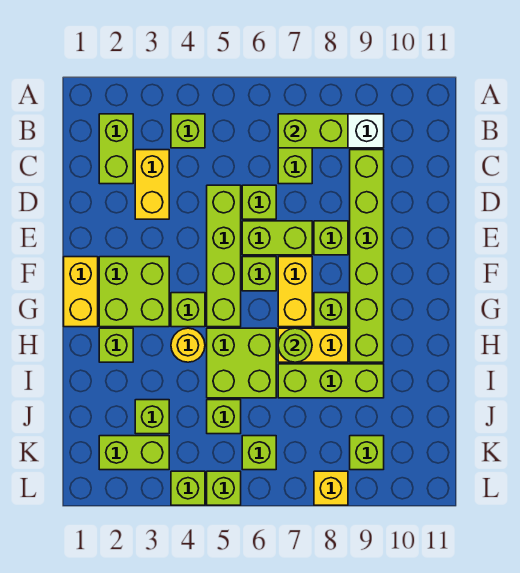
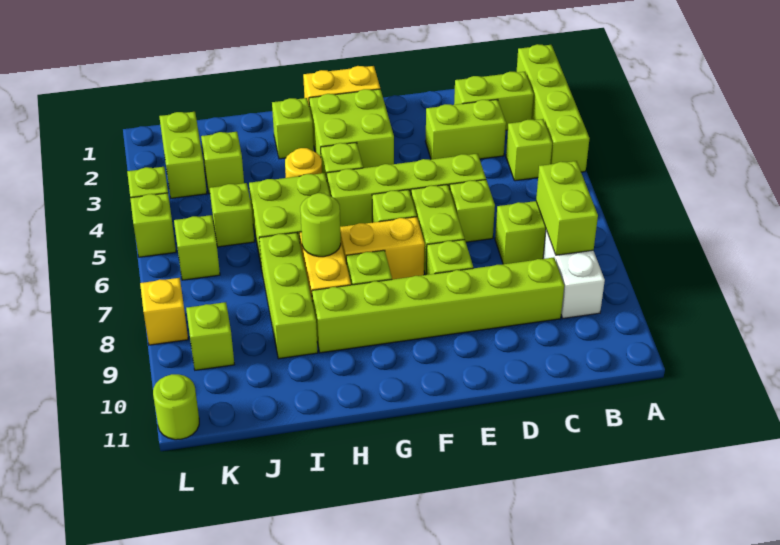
none -> lime brick A1:A4 level 1
yellow brick C3:D3 level 1 -> lime brick C3:D3 level 1
none -> lime round brick L11 level 1

